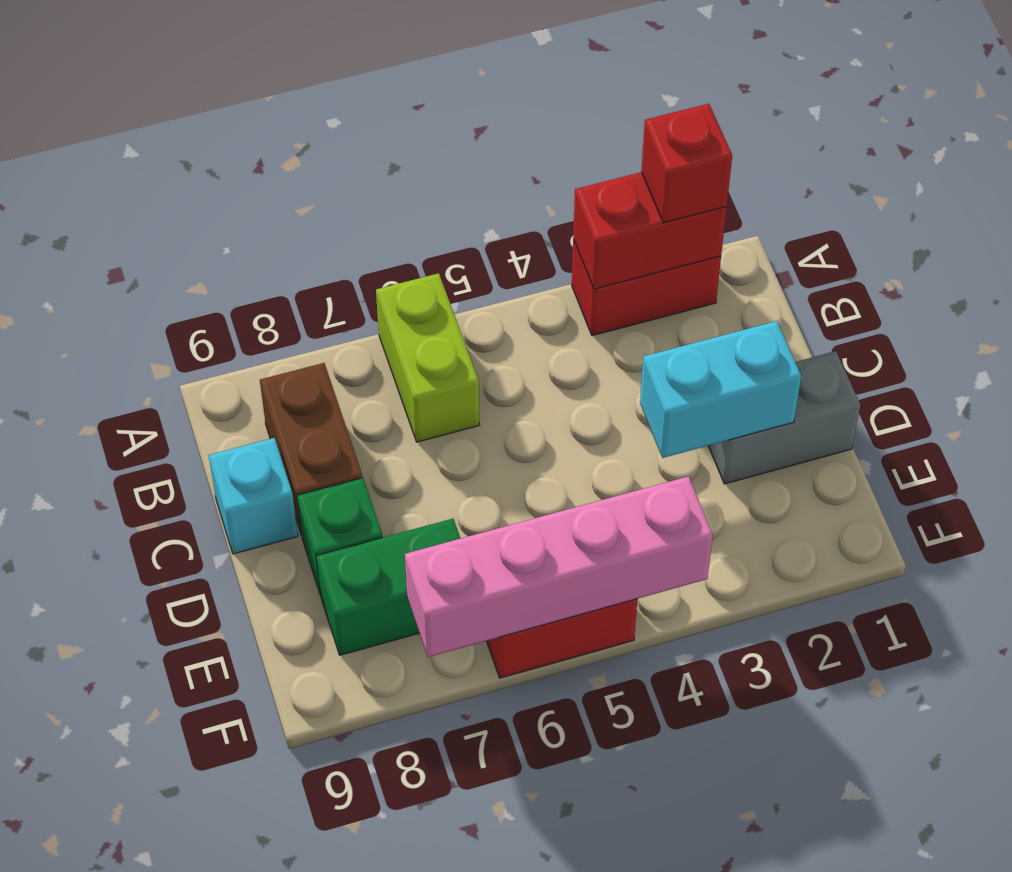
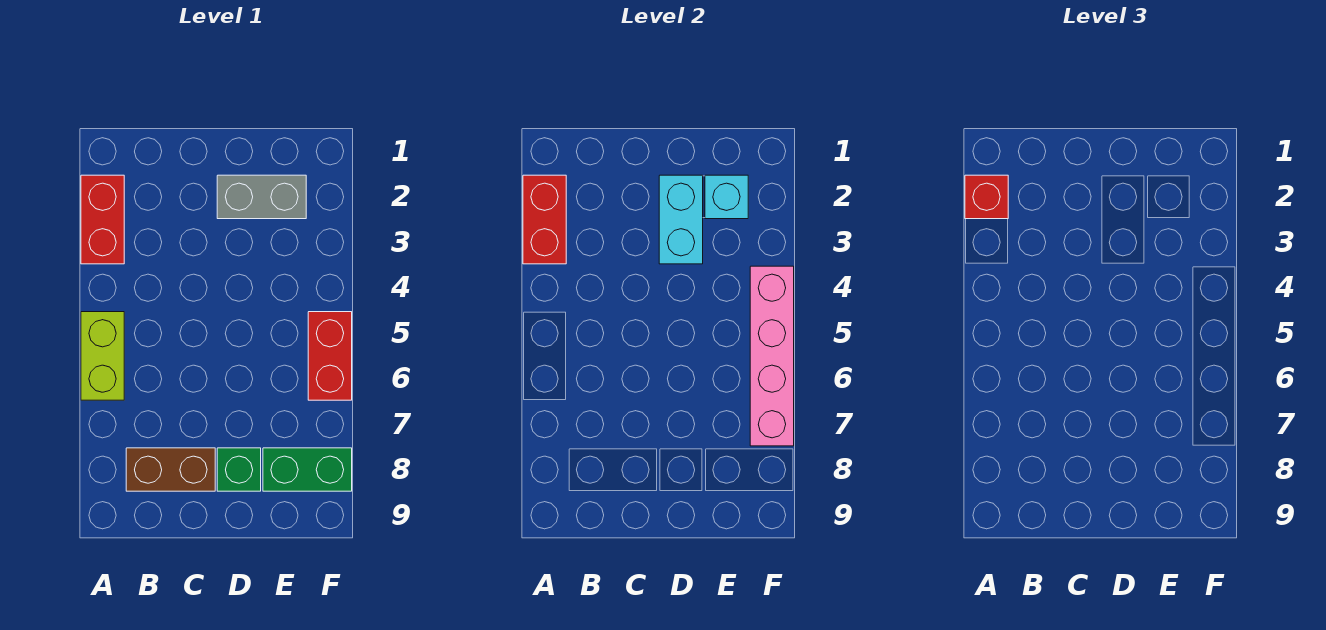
lime brick A6:B6 level 1 -> lime brick A5:A6 level 1
cyan brick C9 level 1 -> cyan brick E2 level 2
grey brick D1:D2 level 1 -> grey brick D2:E2 level 1
green brick E7:E8 level 1 -> green brick E8:F8 level 1

